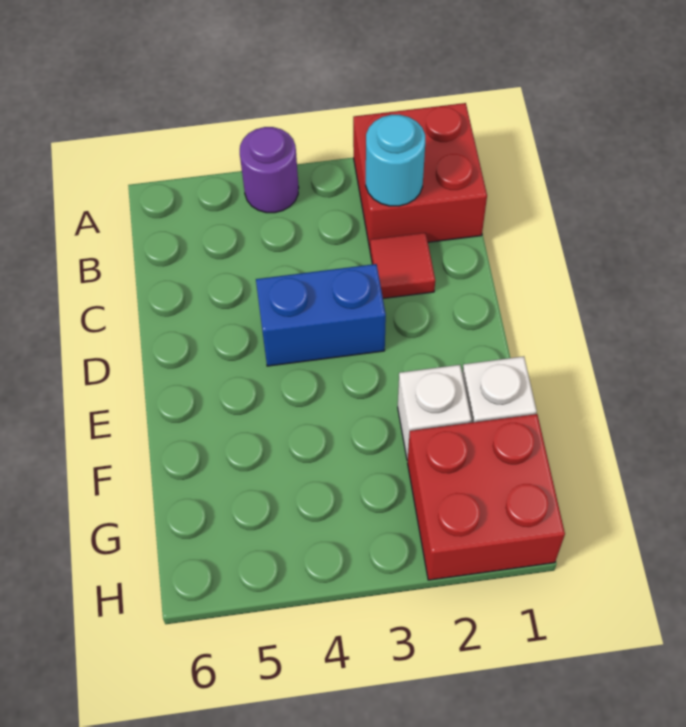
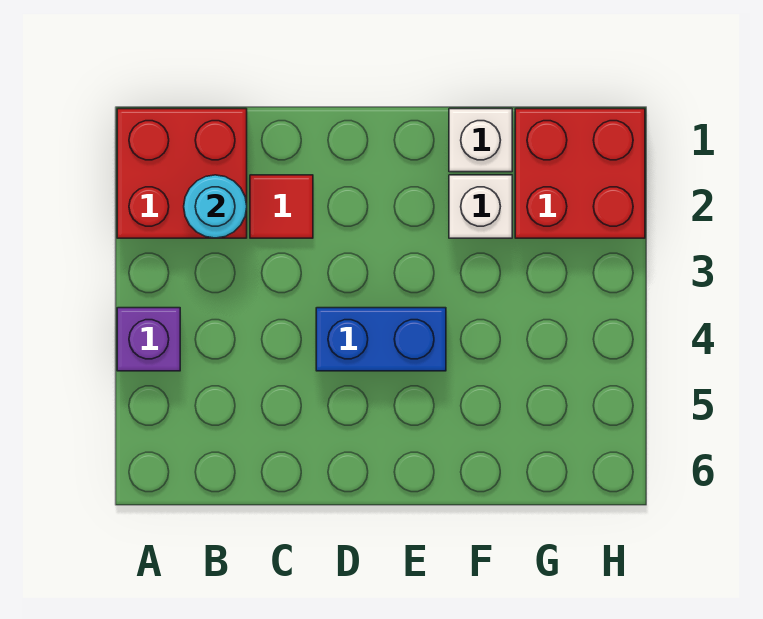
purple round brick A4 level 1 -> purple brick A4 level 1
blue brick D3:D4 level 1 -> blue brick D4:E4 level 1

